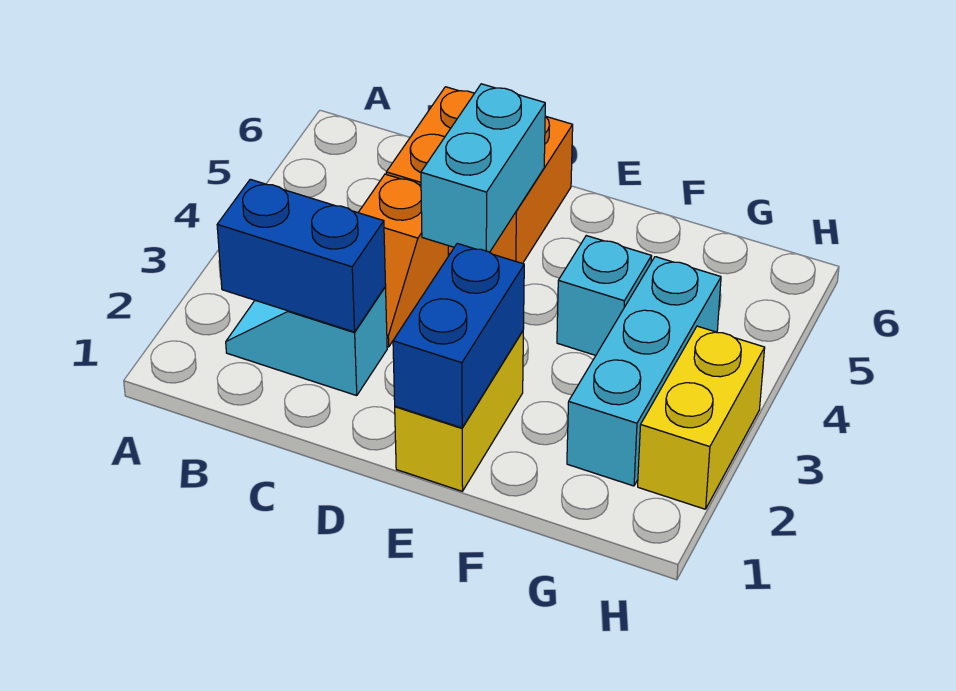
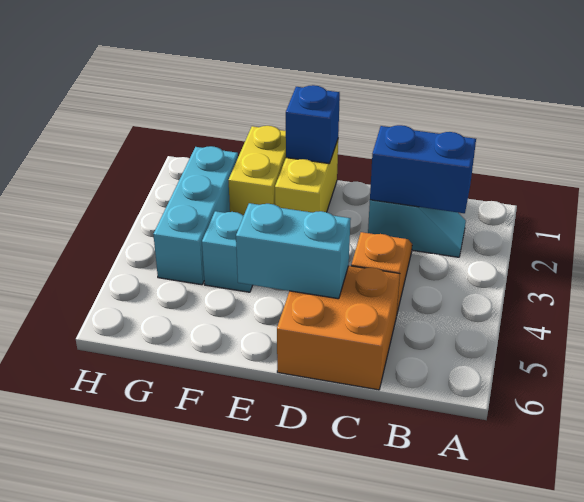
cyan brick D4:D5 level 2 -> cyan brick D5:E5 level 2
blue brick E1:E2 level 2 -> blue brick E1 level 2
yellow brick H2:H3 level 1 -> yellow brick F1:F2 level 1

